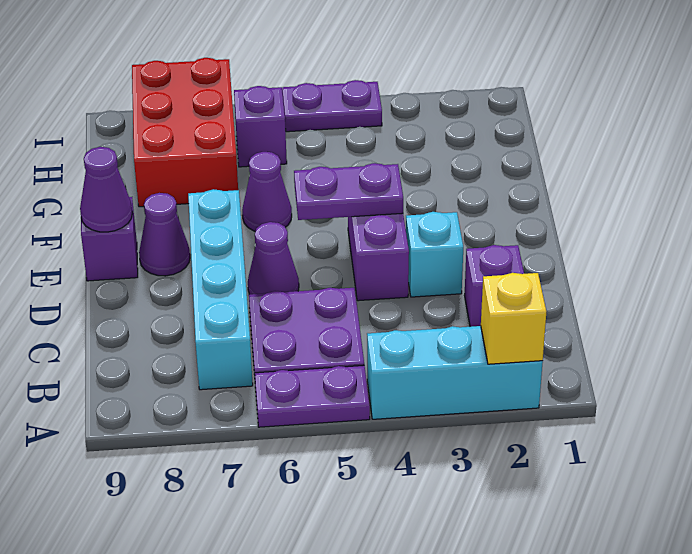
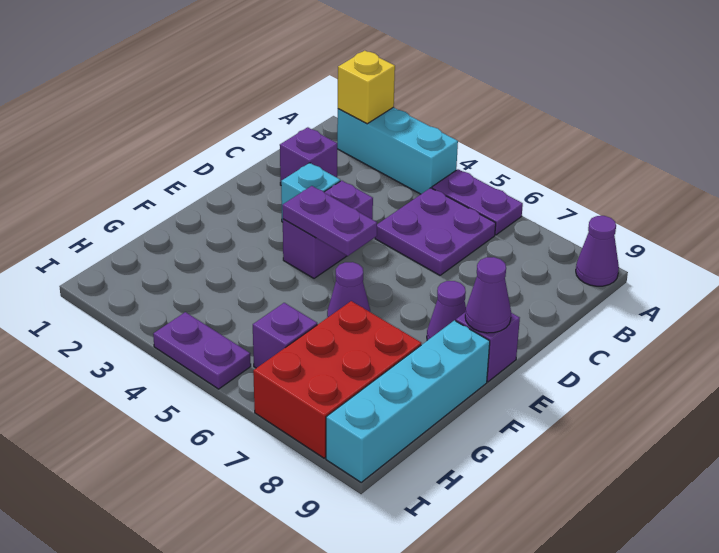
cyan brick B7:E7 level 1 -> cyan brick F9:I9 level 1
purple cone D6 level 1 -> purple cone A9 level 1

